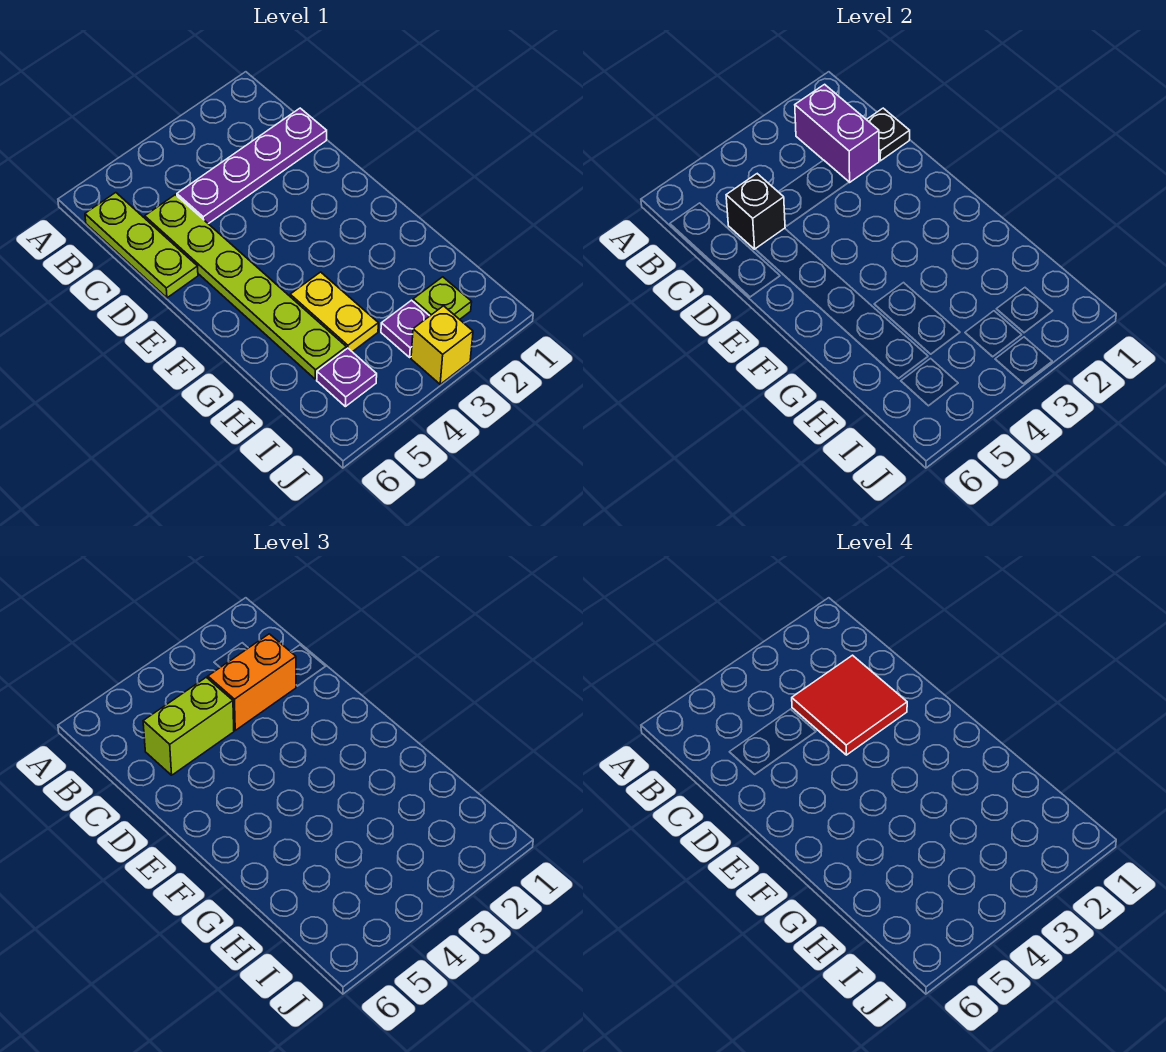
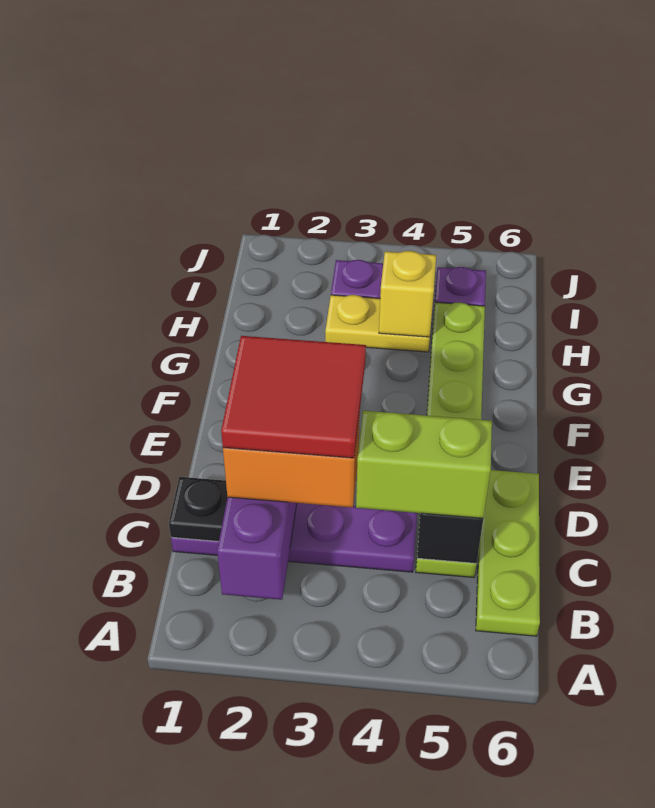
yellow plate G4:H4 level 1 -> yellow plate H3:H4 level 1
lime plate I2 level 1 -> none
yellow brick J3 level 1 -> yellow brick H4 level 2

